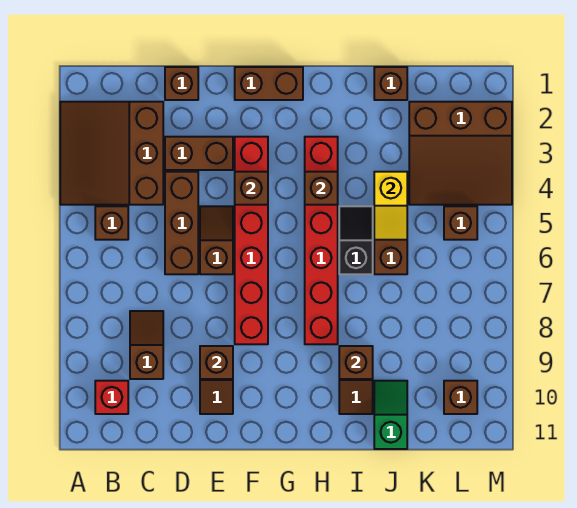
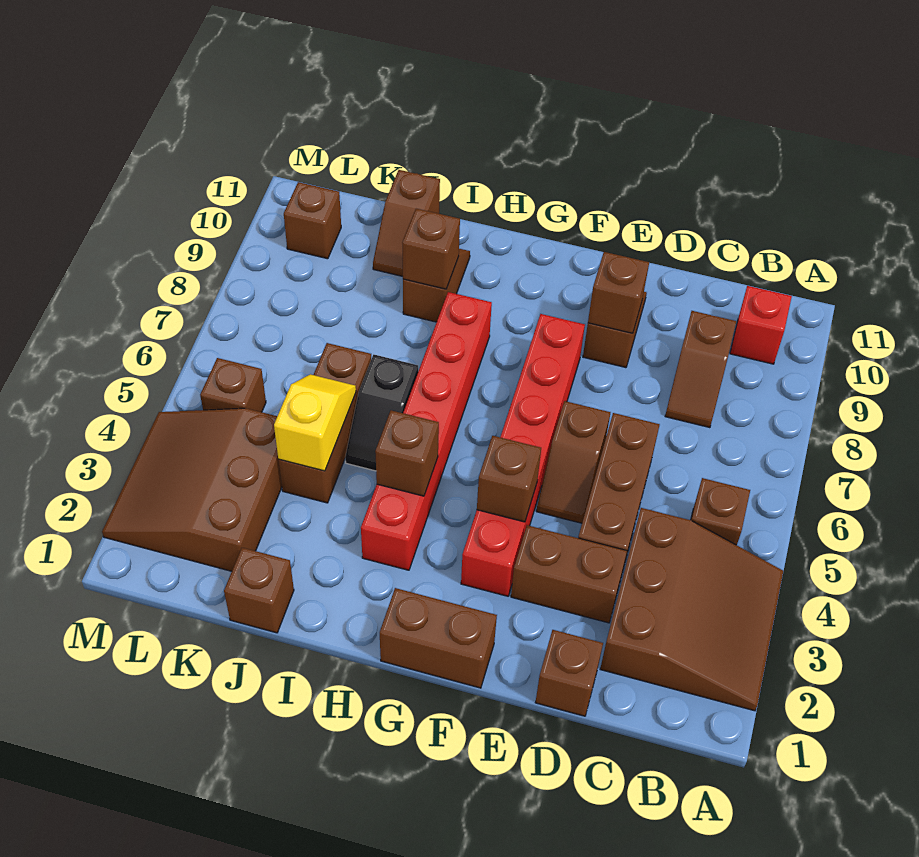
green slope J10:J11 level 1 top 11 -> brown slope J10:J11 level 1 top 11
brown slope K2:M4 level 1 top 2 -> brown slope K2:M4 level 1 top K

